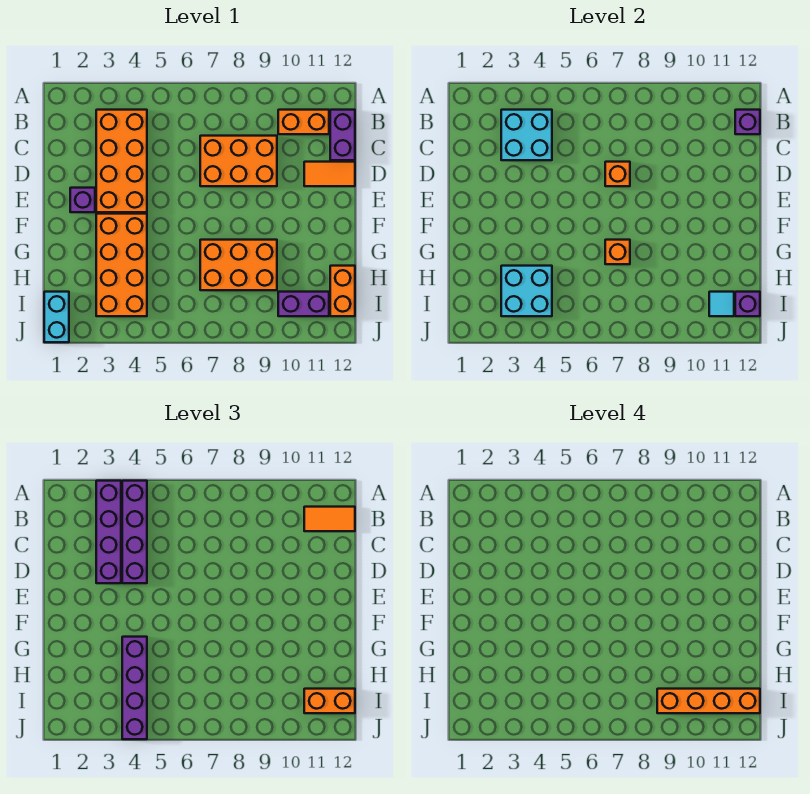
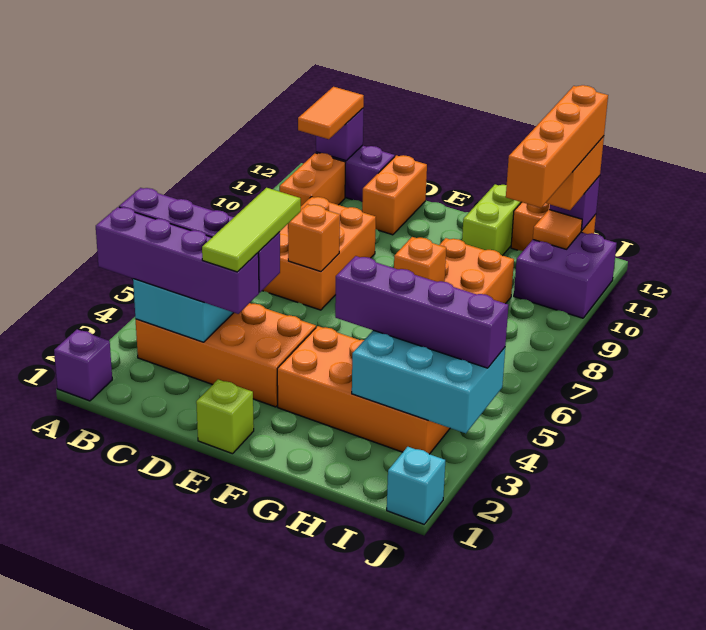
none -> lime tile D3:D5 level 4
orange tile D11:D12 level 1 -> orange brick D11:D12 level 1
none -> lime brick E1 level 1
purple brick E2 level 1 -> purple brick A1 level 1
none -> lime brick G11:G12 level 1
cyan brick H3:I4 level 2 -> cyan brick H3:J4 level 2
cyan brick I1:J1 level 1 -> cyan brick J1 level 1
purple brick I10:I11 level 1 -> purple brick I10:J11 level 1
cyan tile I11 level 2 -> orange tile I11 level 2

